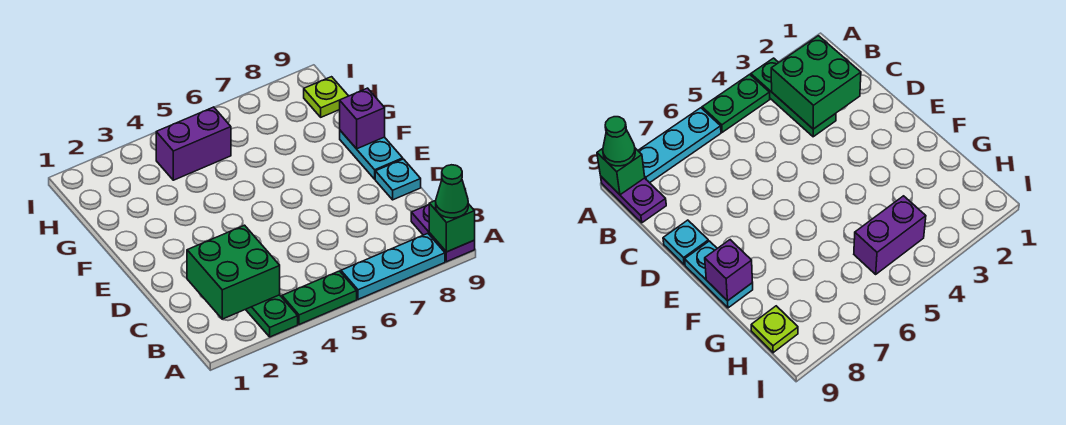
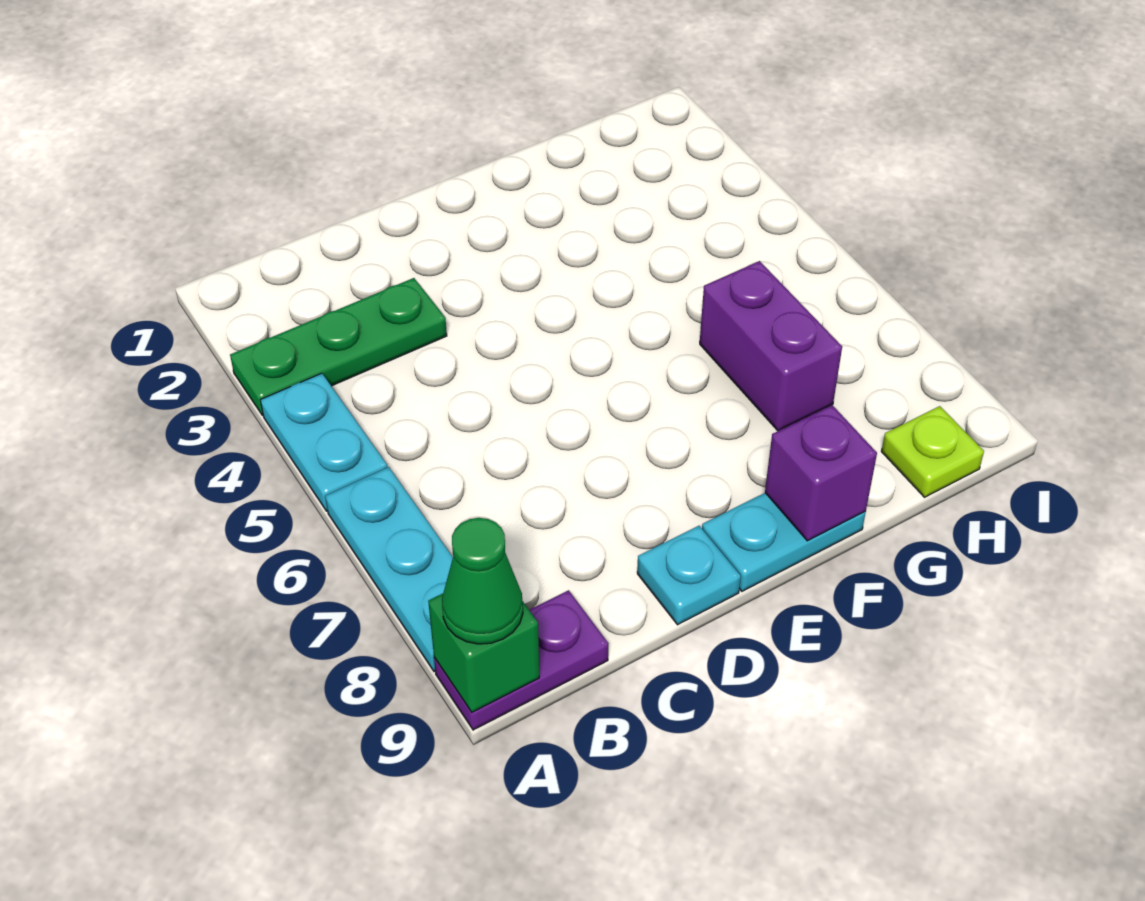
green plate A4:A5 level 1 -> cyan plate A4:A5 level 1
green brick B2:C3 level 2 -> none
purple brick H4:H5 level 1 -> purple brick G6:G7 level 1

